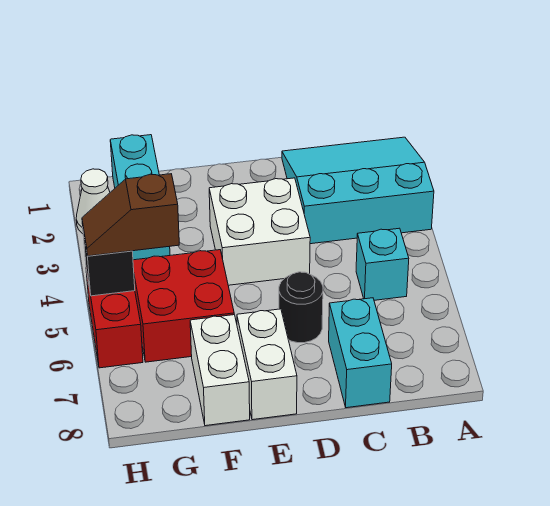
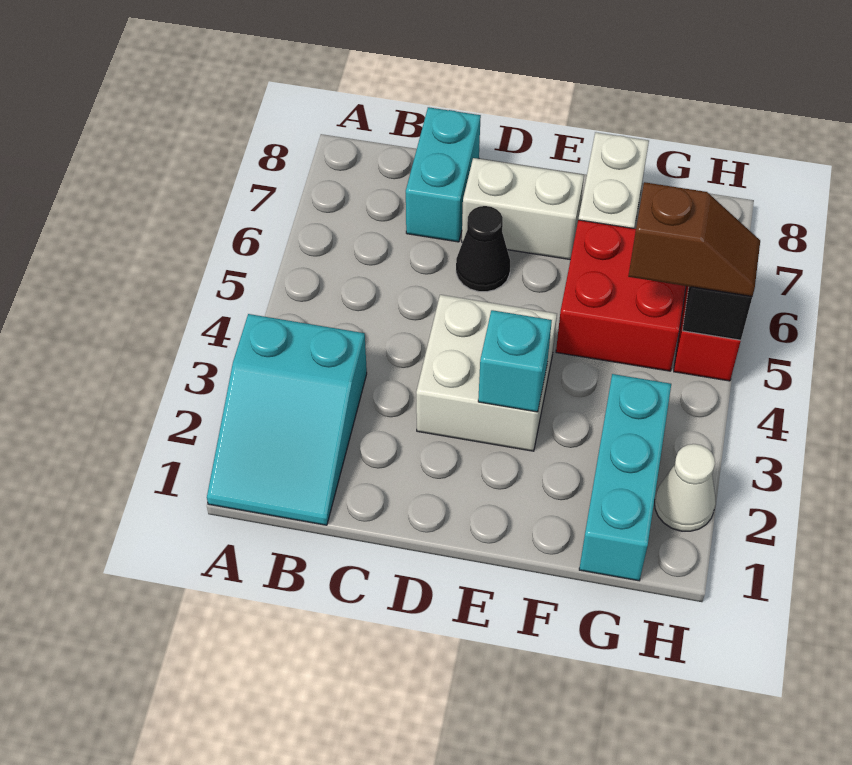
cyan slope A1:C3 level 1 top 3 -> cyan slope A1:B3 level 1 top 3
cyan brick B5 level 1 -> cyan brick E3 level 2
black round brick D6 level 1 -> black cone D6 level 1
white brick E7:E8 level 1 -> white brick D7:E7 level 1

